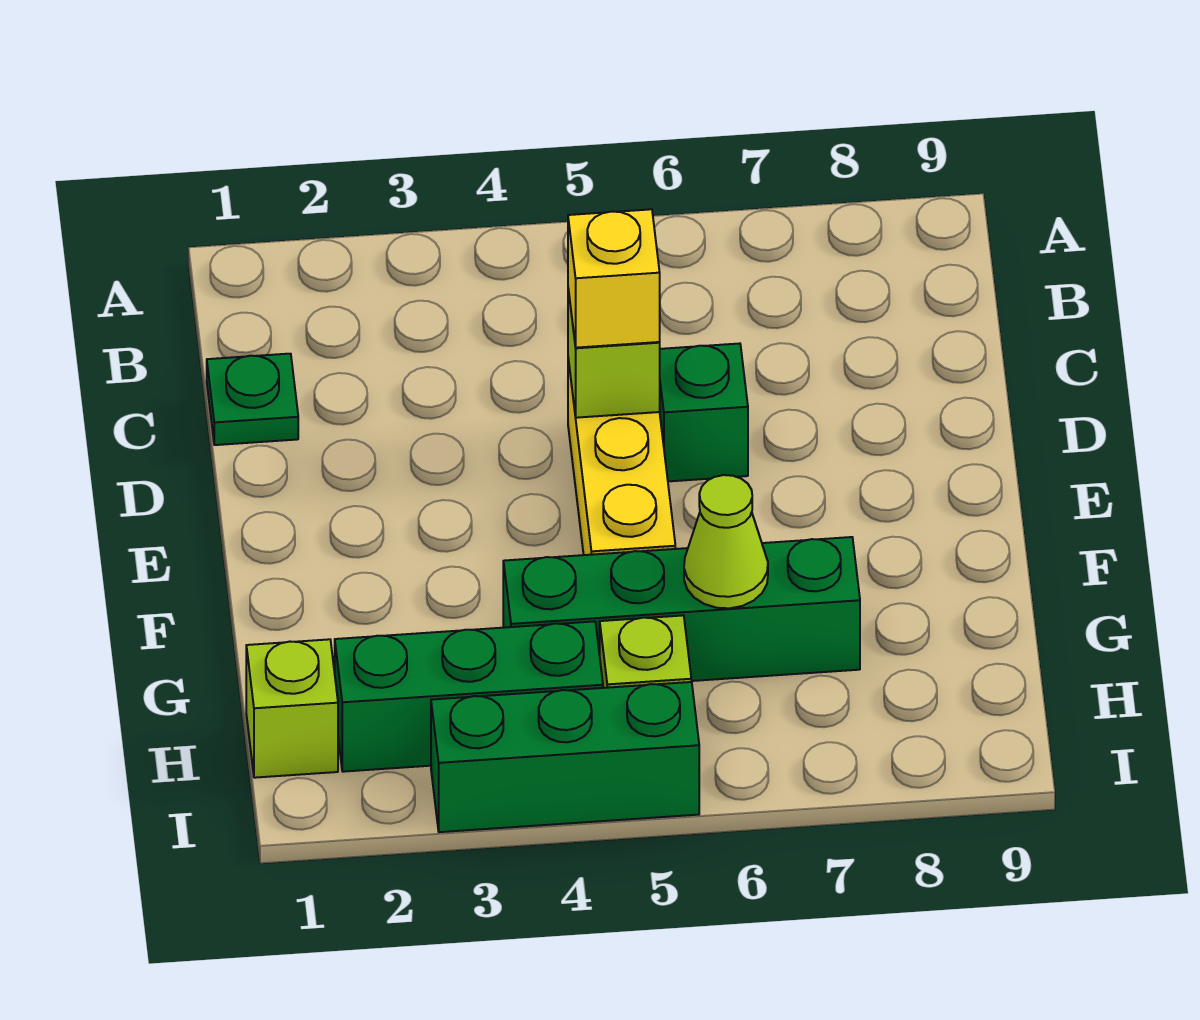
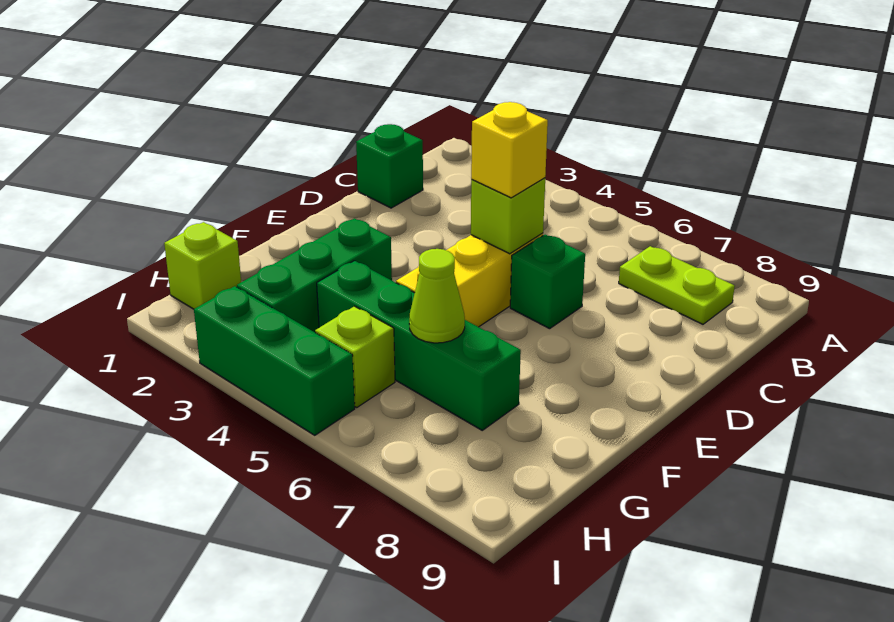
none -> lime plate B7:B8 level 1
green plate C1 level 1 -> green brick C1 level 1
green brick H2:H4 level 1 -> green brick F3:H3 level 1

